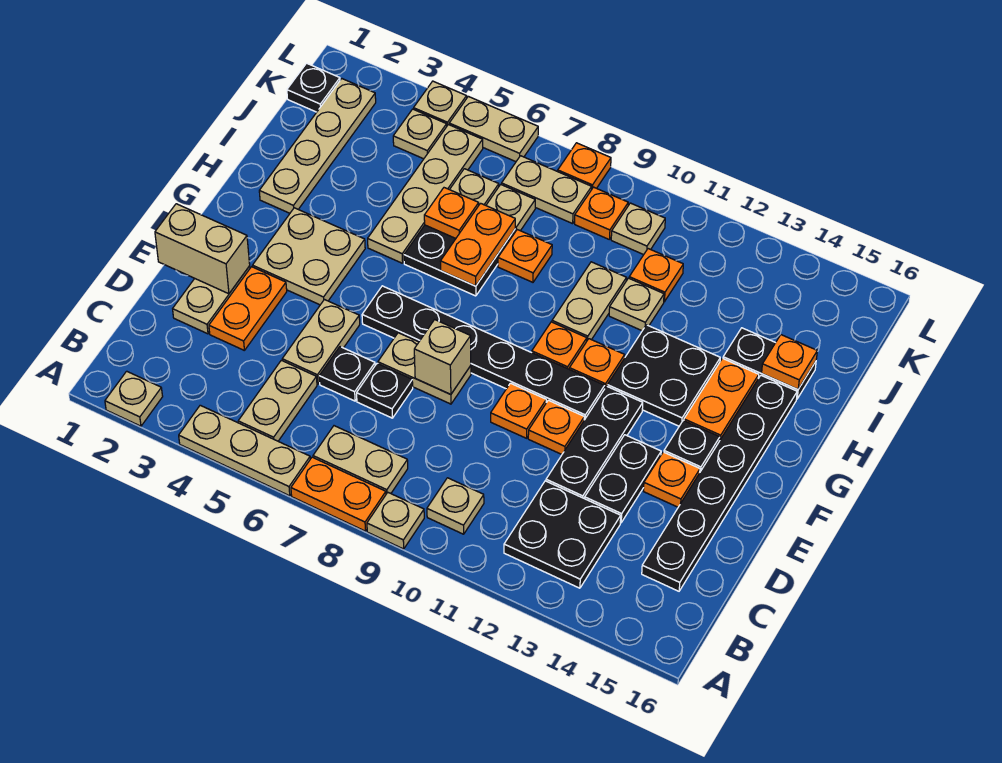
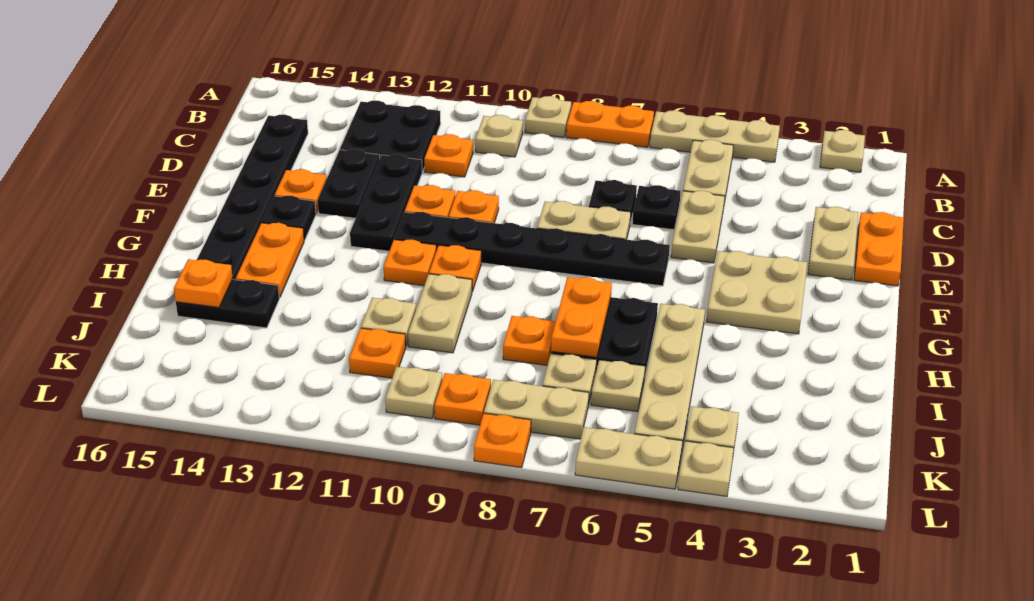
tan plate B7:B8 level 1 -> none
orange plate D3:E3 level 1 -> orange plate D1:E1 level 1
tan brick E1:E2 level 2 -> none
tan brick E8 level 2 -> none
black plate G12:H13 level 1 -> none
tan plate H2:K2 level 1 -> none
orange plate I6 level 2 -> orange plate C11 level 1
black plate K1 level 1 -> none

